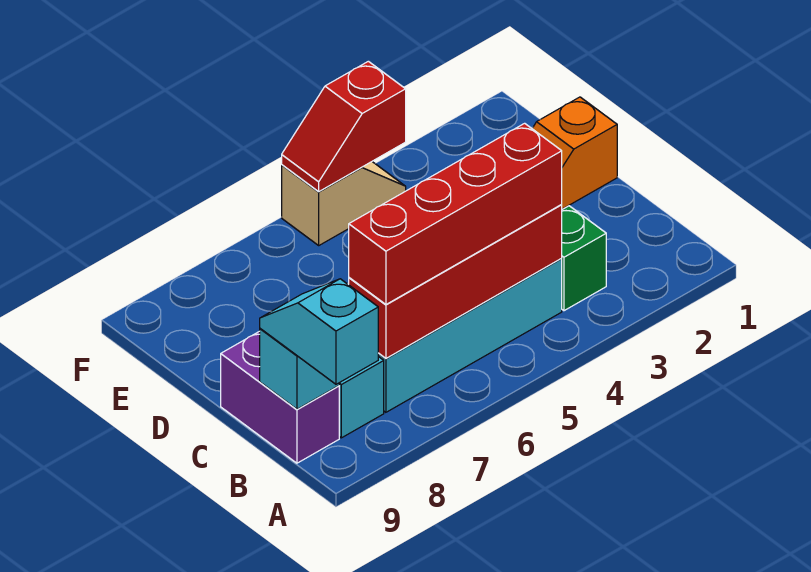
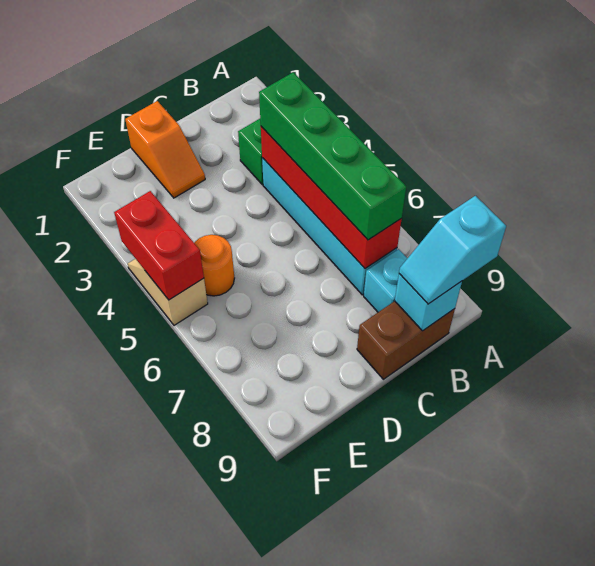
red brick B4:B7 level 3 -> green brick B4:B7 level 3
purple brick B9:C9 level 1 -> brown brick B9:C9 level 1
none -> orange round brick E5 level 1
red slope F4:F5 level 2 top 4 -> red brick F4:F5 level 2

